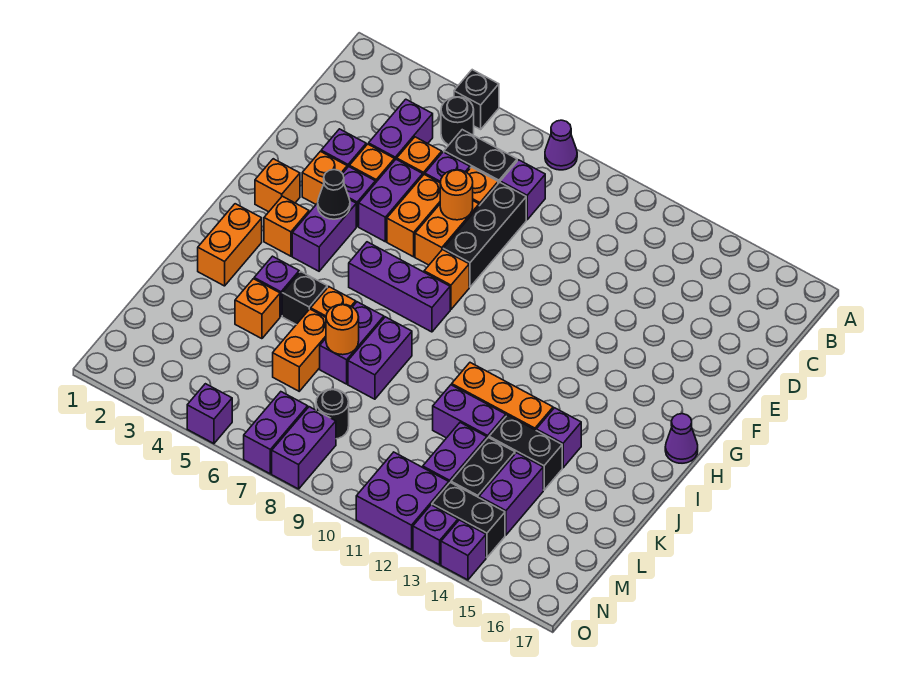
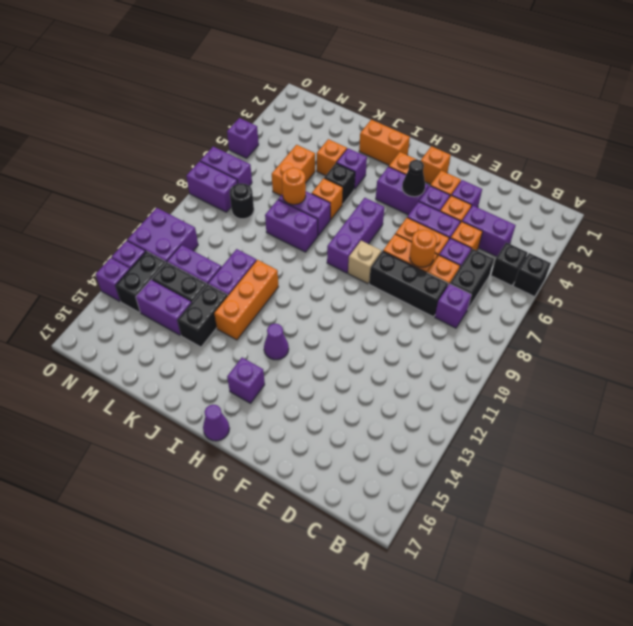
purple cone A8 level 1 -> purple cone H13 level 1
black round brick B5 level 1 -> black brick B5 level 1
orange brick G8 level 1 -> tan brick G8 level 1
purple brick J14 level 1 -> purple brick H15 level 1
orange brick K6:L6 level 1 -> orange brick L5:L6 level 1

